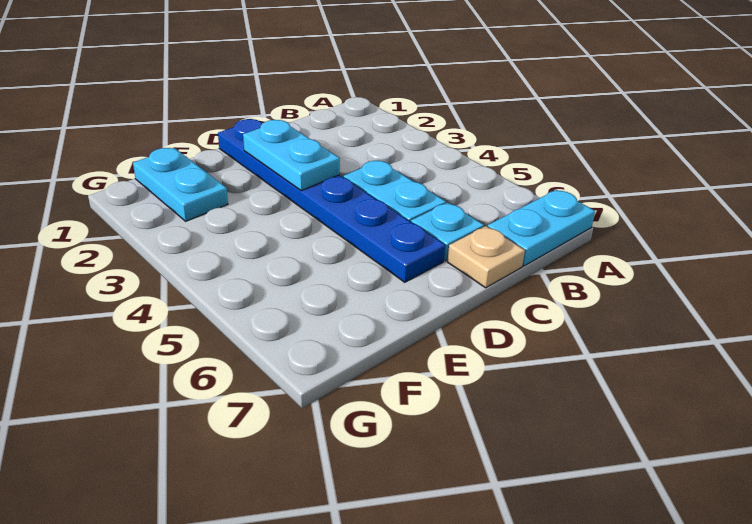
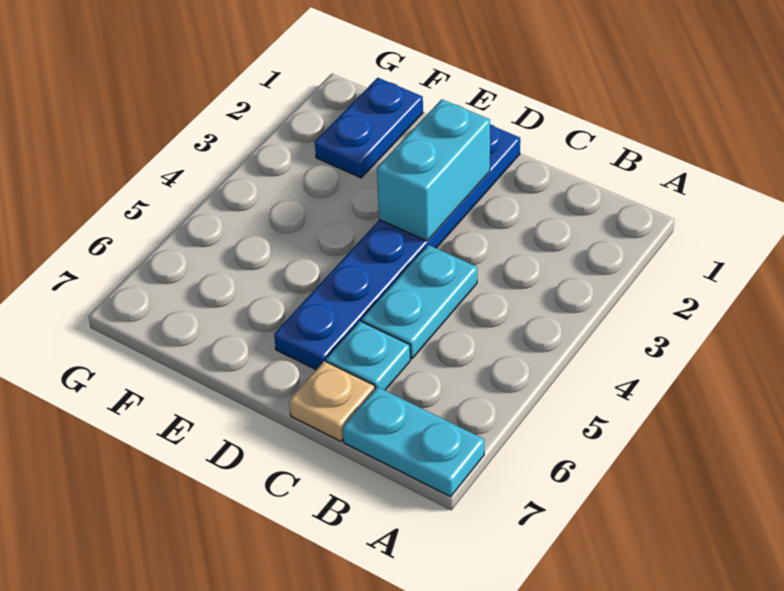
cyan plate D2:D3 level 2 -> cyan brick D2:D3 level 2
cyan plate F1:F2 level 1 -> blue plate F1:F2 level 1

